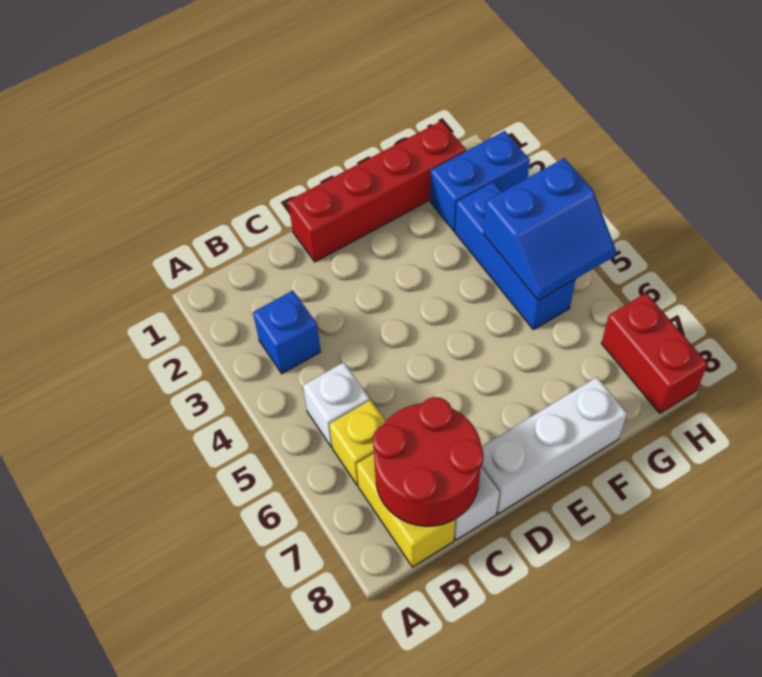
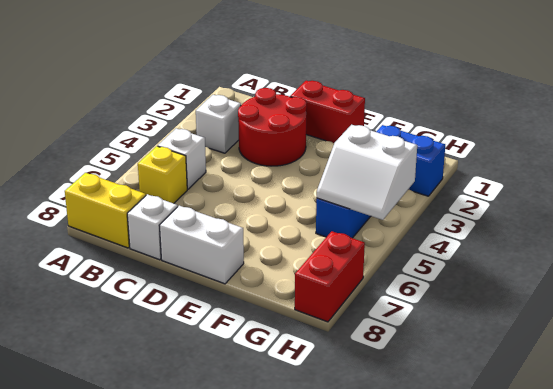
blue brick B3 level 1 -> white brick B3 level 1
yellow brick B7:B8 level 1 -> yellow brick A8:B8 level 1
red round brick B7:C8 level 2 -> red round brick C2:D3 level 1
red brick D1:G1 level 1 -> red brick D1:E1 level 1
white brick D8:F8 level 1 -> white brick D8:E8 level 1
blue slope G4:H5 level 2 top 4 -> white slope G4:H5 level 2 top 4

